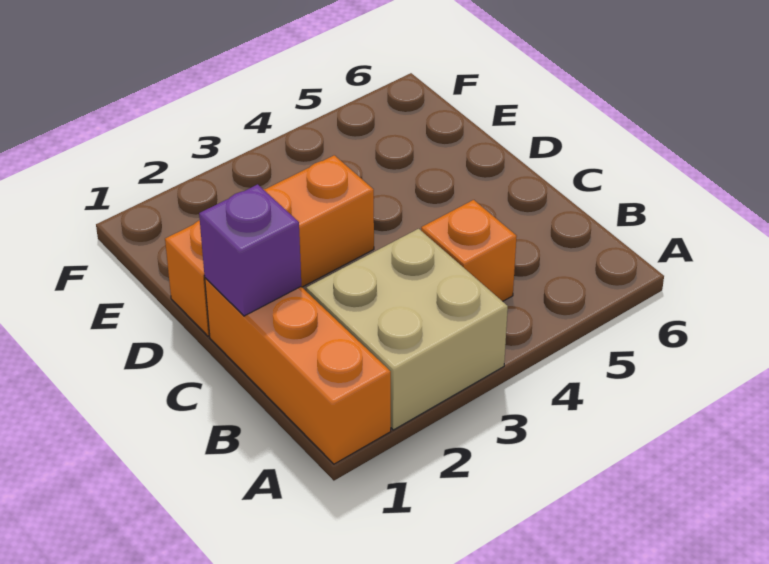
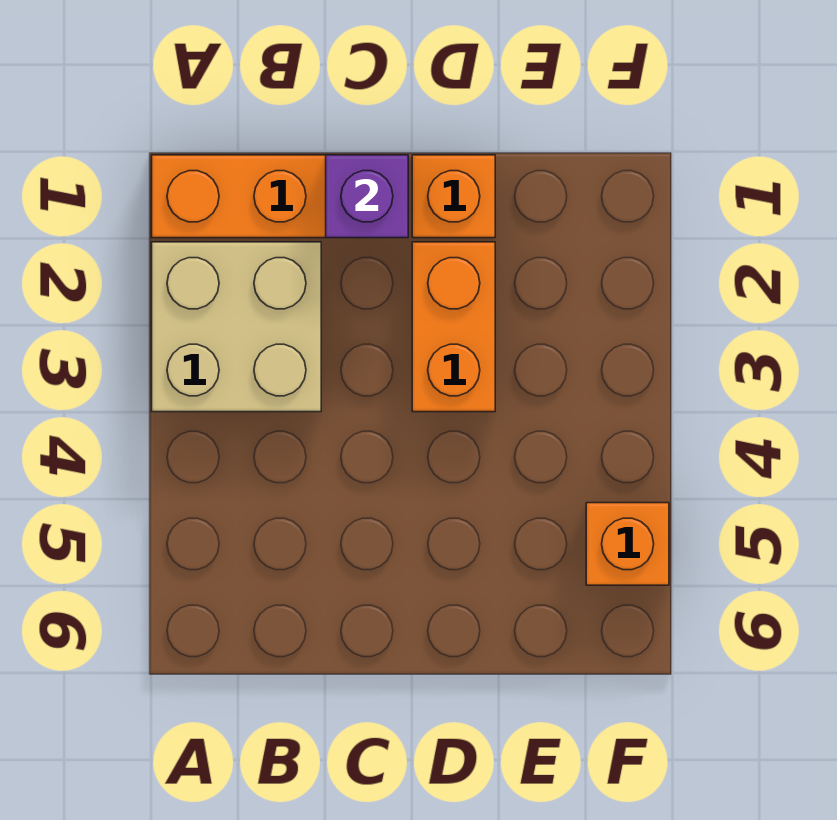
orange brick B4 level 1 -> orange brick F5 level 1

